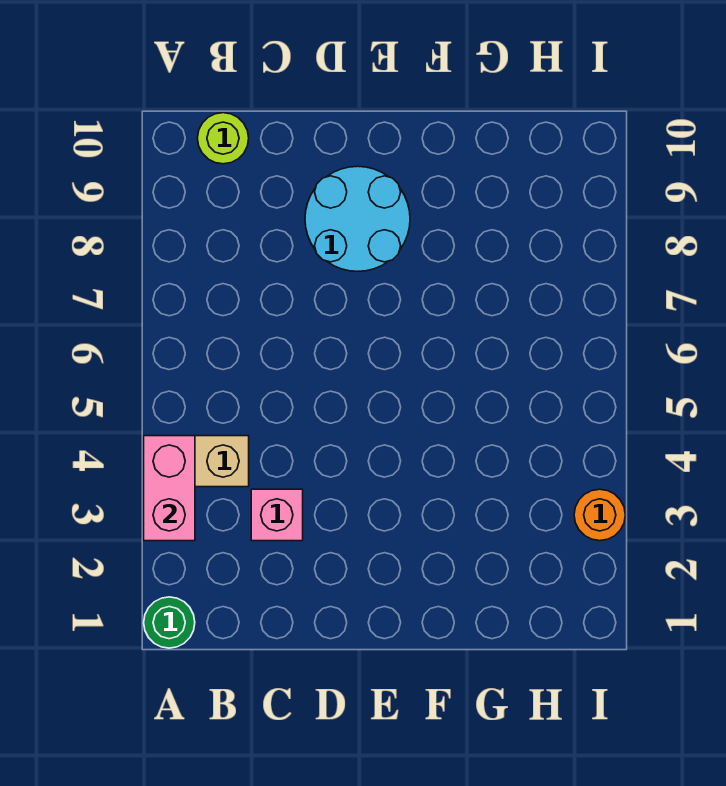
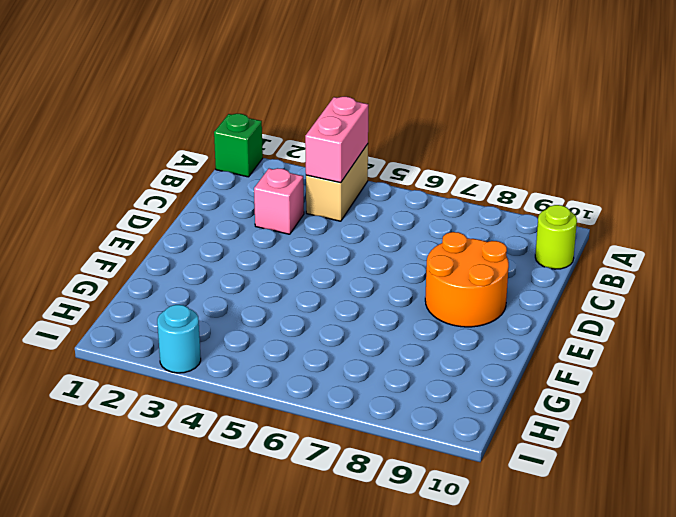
green round brick A1 level 1 -> green brick A1 level 1
pink brick A3:A4 level 2 -> pink brick A4:B4 level 2
cyan round brick D8:E9 level 1 -> orange round brick D8:E9 level 1
orange round brick I3 level 1 -> cyan round brick I3 level 1

